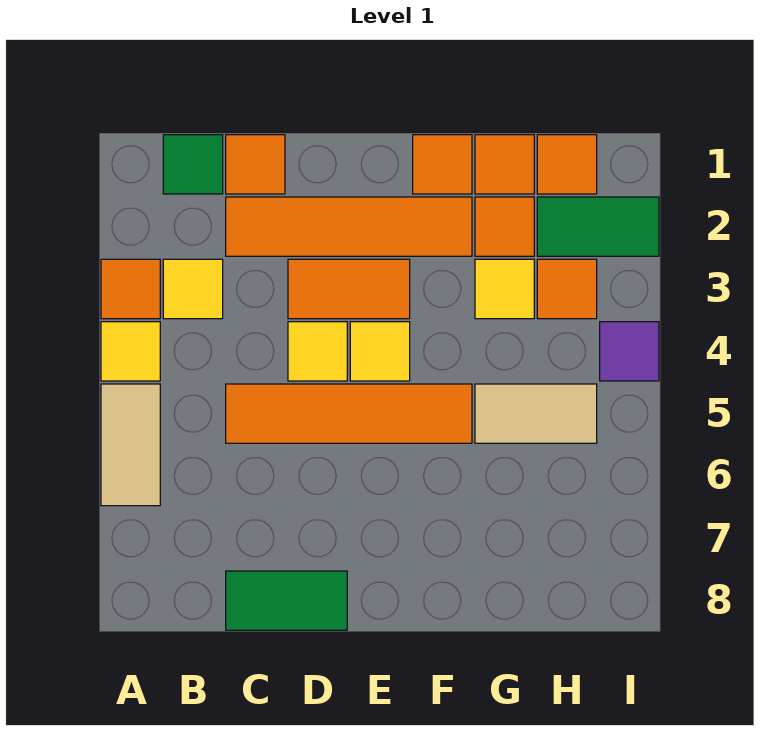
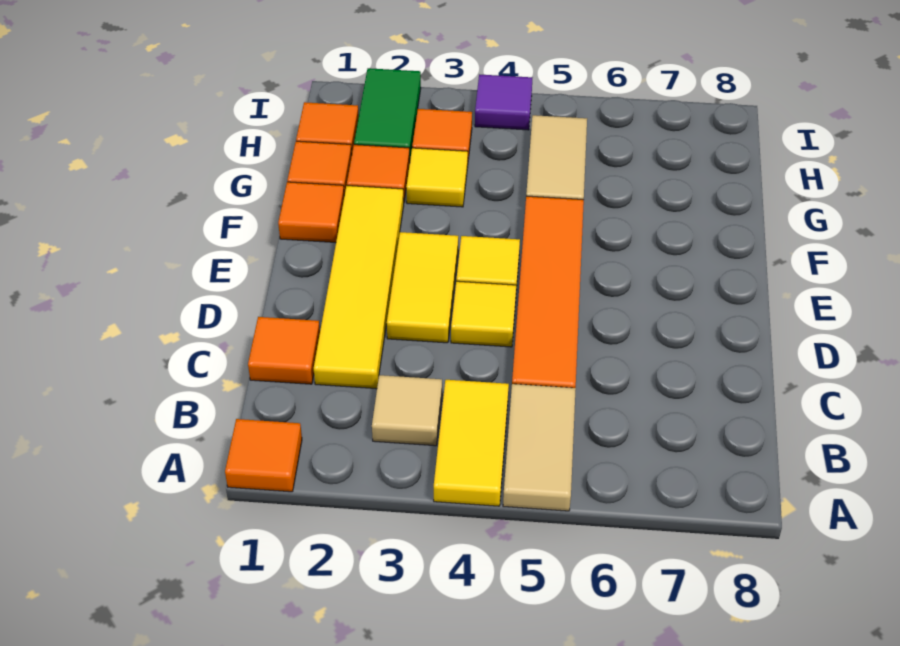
orange tile A3 level 1 -> orange tile A1 level 1
yellow tile A4 level 1 -> yellow tile A4:B4 level 1
tan tile A5:A6 level 1 -> tan tile A5:B5 level 1
green tile B1 level 1 -> none
yellow tile B3 level 1 -> tan tile B3 level 1
orange tile C2:F2 level 1 -> yellow tile C2:F2 level 1
green tile C8:D8 level 1 -> none
orange tile D3:E3 level 1 -> yellow tile D3:E3 level 1

